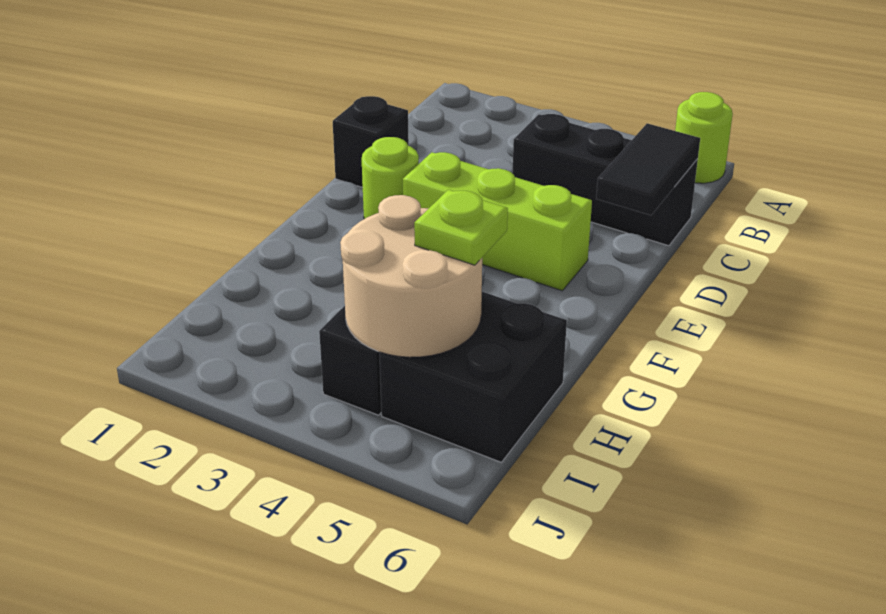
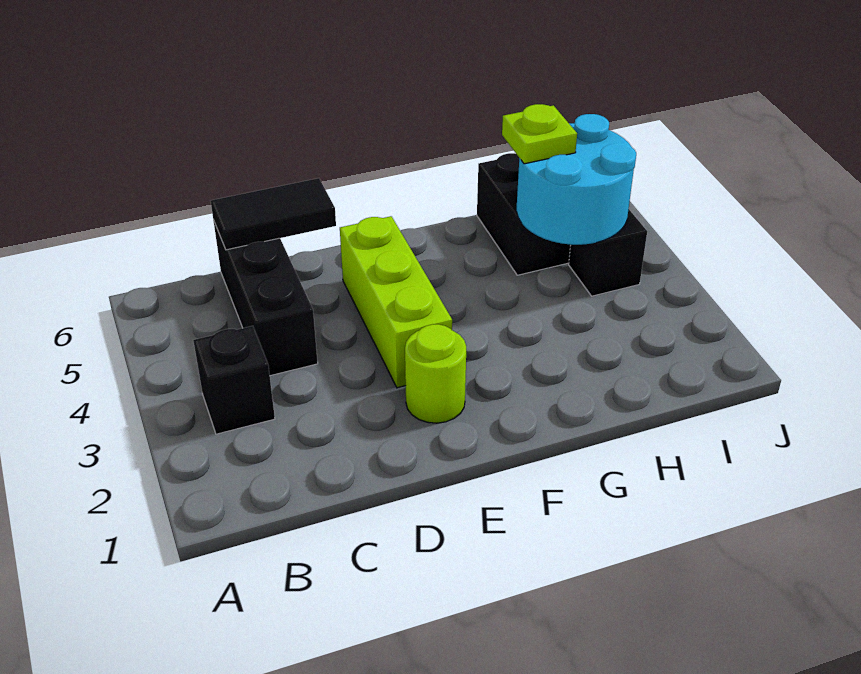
lime round brick A6 level 1 -> none
black brick D1 level 1 -> black brick B3 level 1
tan round brick H4:I5 level 2 -> cyan round brick H4:I5 level 2

